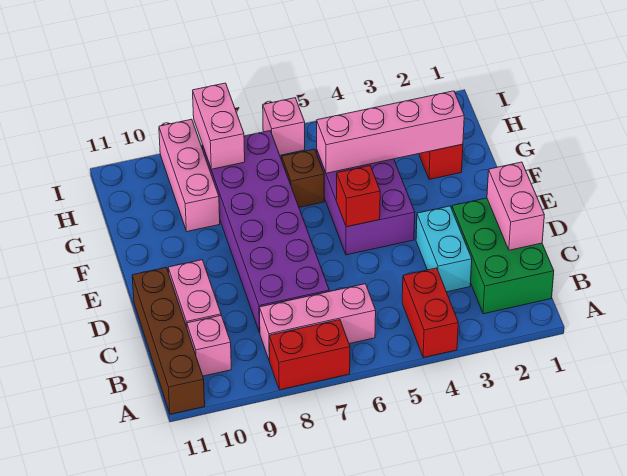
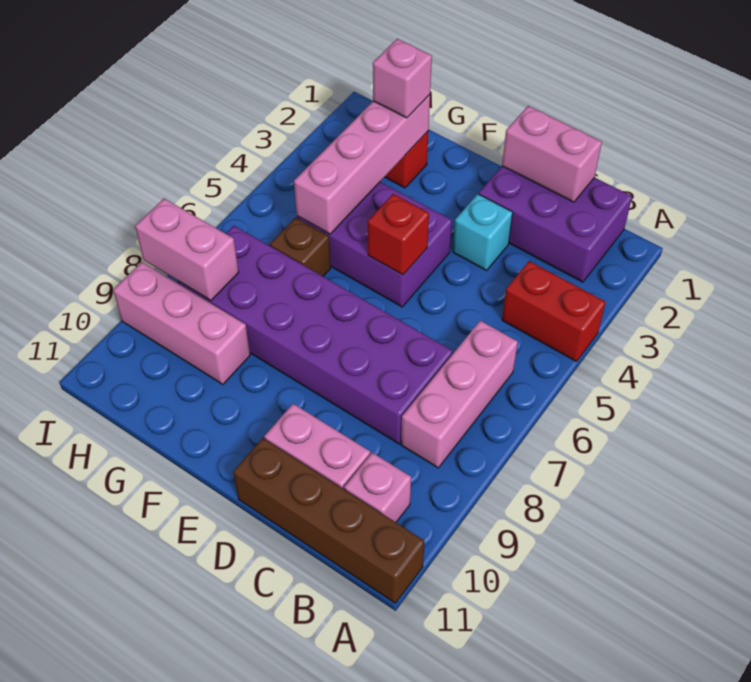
red brick A7:A8 level 1 -> none
green brick B1:D2 level 1 -> purple brick B1:D2 level 1
cyan brick C3:D3 level 1 -> cyan brick D3 level 1
pink brick I6 level 1 -> pink brick G2 level 3

